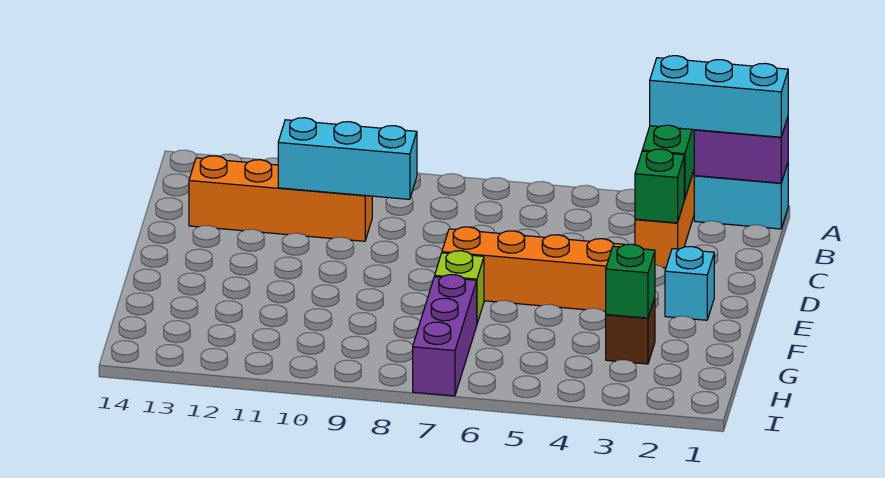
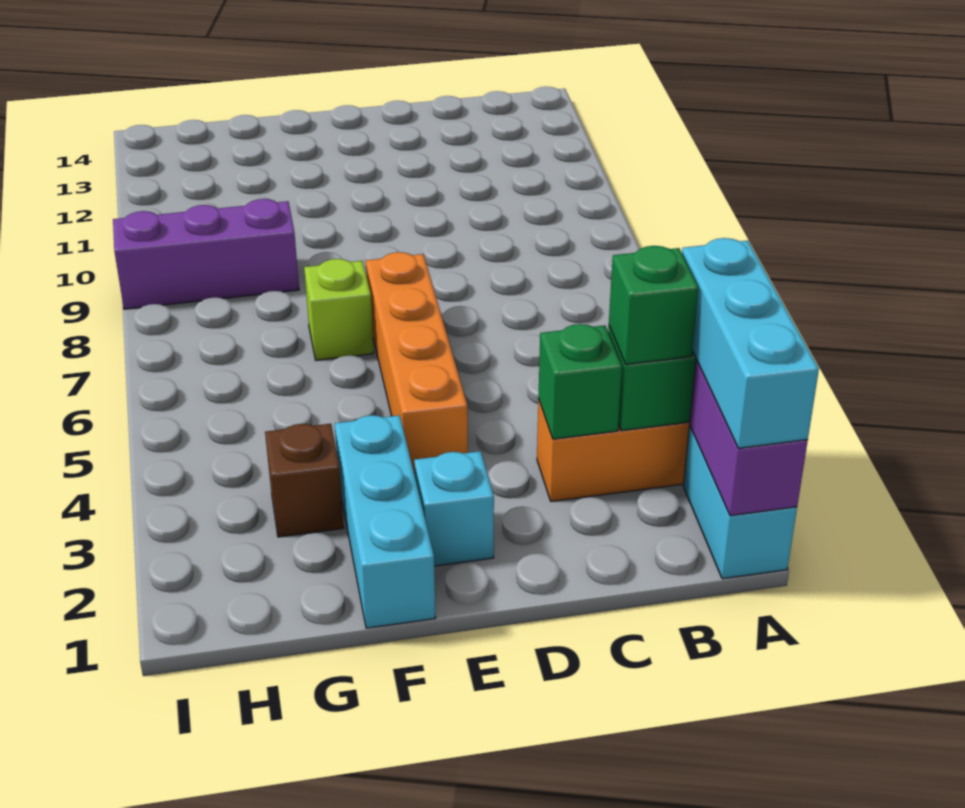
cyan brick C9:C11 level 2 -> cyan brick F1:F3 level 1
orange brick C10:C13 level 1 -> none
green brick G3 level 2 -> green brick B3 level 3
purple brick G7:I7 level 1 -> purple brick G9:I9 level 1

